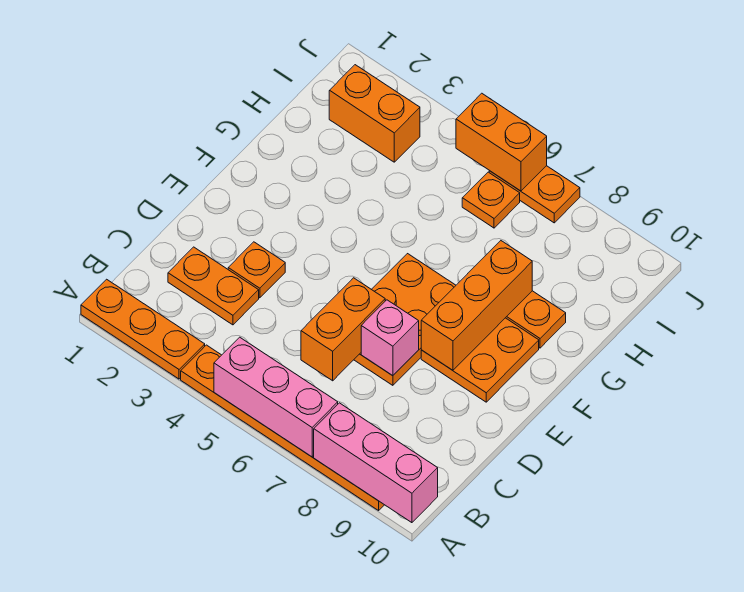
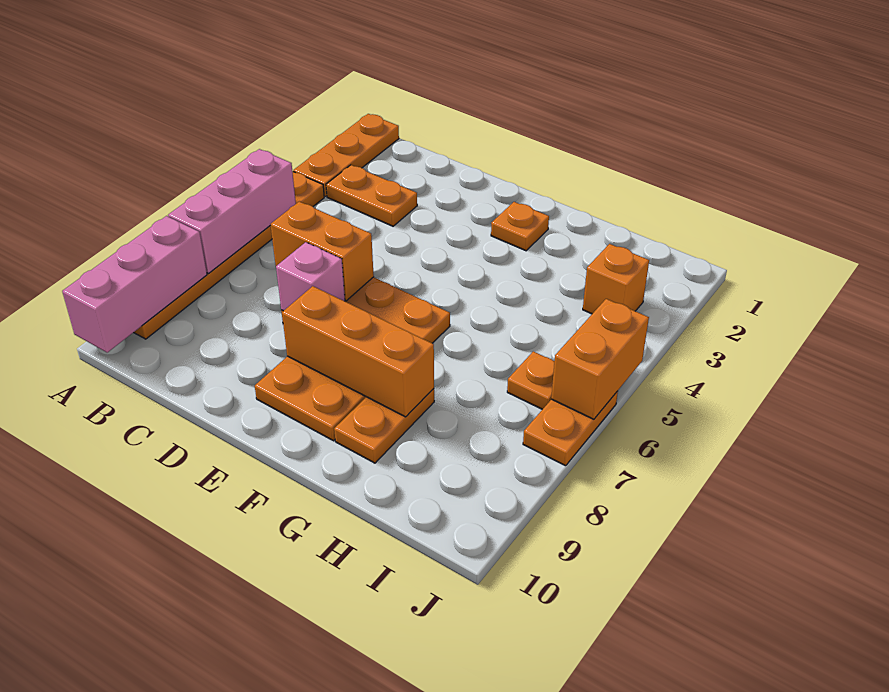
orange plate C2:C3 level 1 -> orange plate B3:C3 level 1
orange plate D3 level 1 -> orange plate F2 level 1
orange brick I2:I3 level 1 -> orange brick I3 level 1

